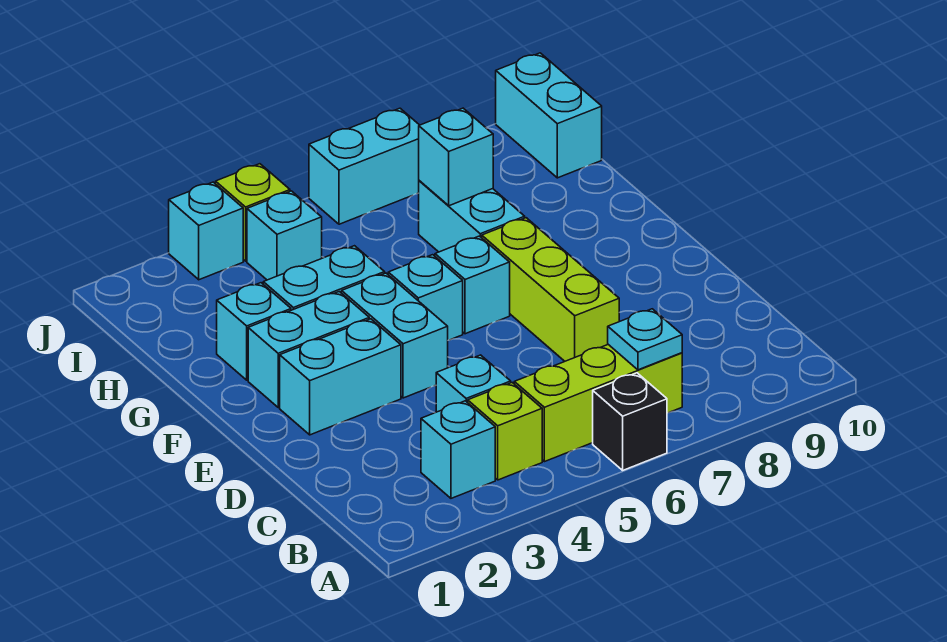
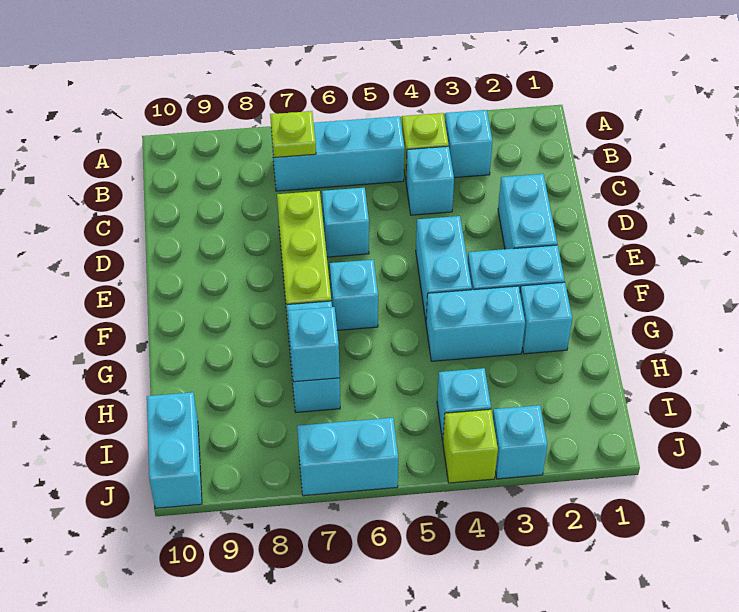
black brick A6 level 1 -> none
lime brick B5:B7 level 1 -> cyan brick B5:B7 level 1
cyan plate B7 level 2 -> lime plate B7 level 2
cyan brick E2:E3 level 1 -> cyan brick D2:E2 level 1
cyan brick F5 level 1 -> cyan brick D6 level 1

